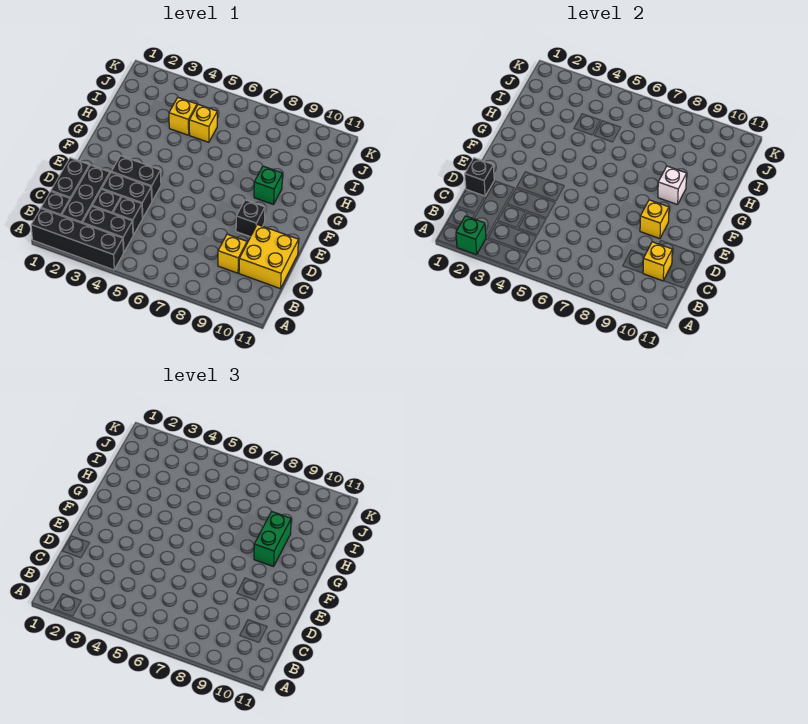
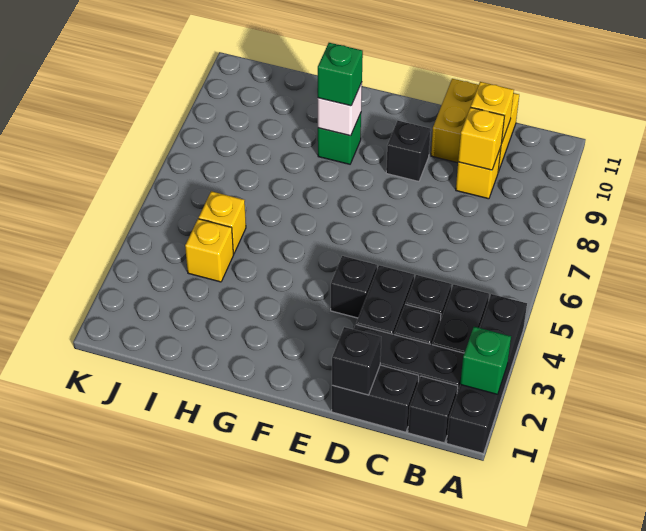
black brick E3:E4 level 1 -> black brick E4 level 1
yellow brick E9 level 2 -> yellow brick C9 level 2
green brick G9:H9 level 3 -> green brick G9 level 3

